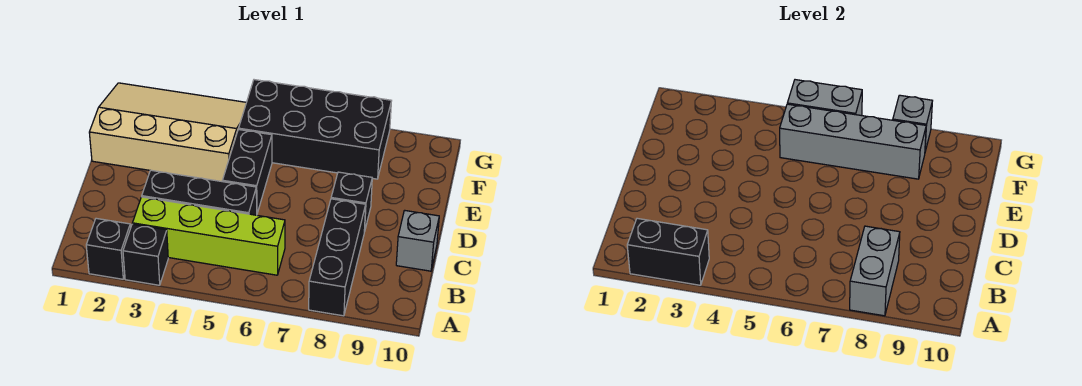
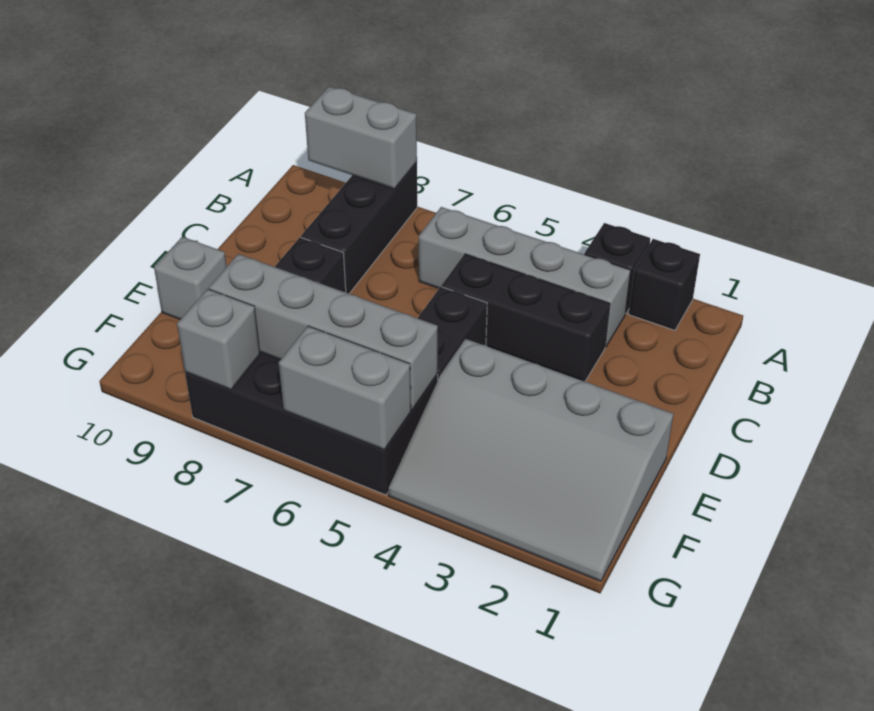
black brick A2:A3 level 2 -> none
grey brick A8:B8 level 2 -> grey brick A8:A9 level 2
lime brick B3:B6 level 1 -> grey brick B3:B6 level 1
grey brick C10 level 1 -> grey brick E10 level 1
tan slope E1:G4 level 1 top E -> grey slope E1:G4 level 1 top E

